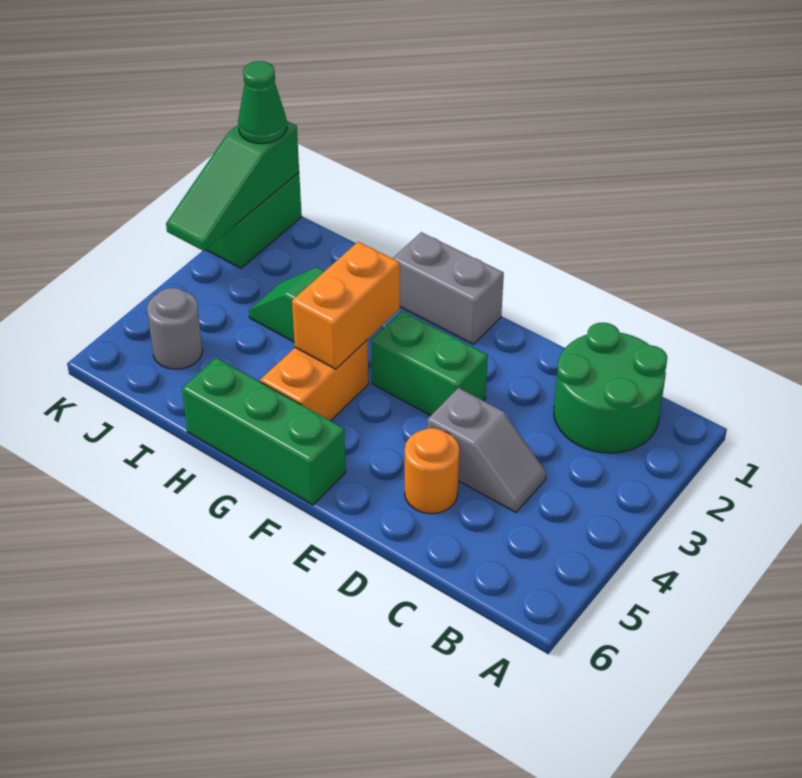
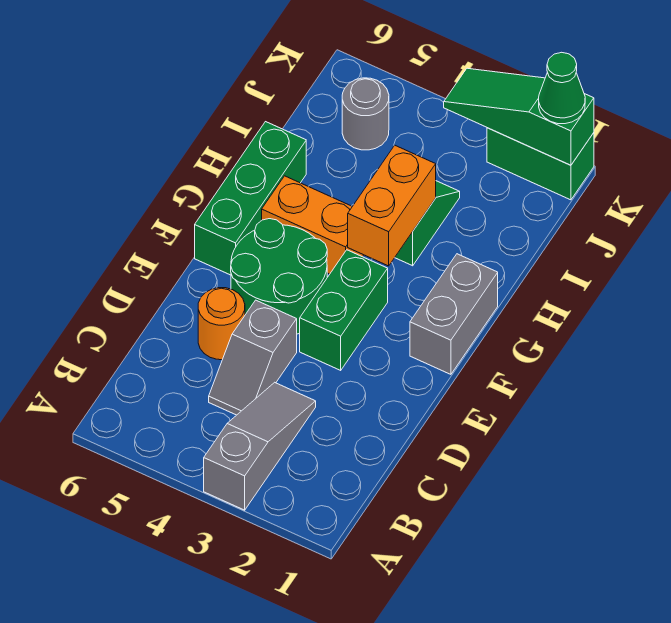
none -> grey slope A3:C3 level 1 top A
green round brick B1:C2 level 1 -> green round brick E4:F5 level 1
orange brick G3:G4 level 2 -> orange brick G3:H3 level 2

